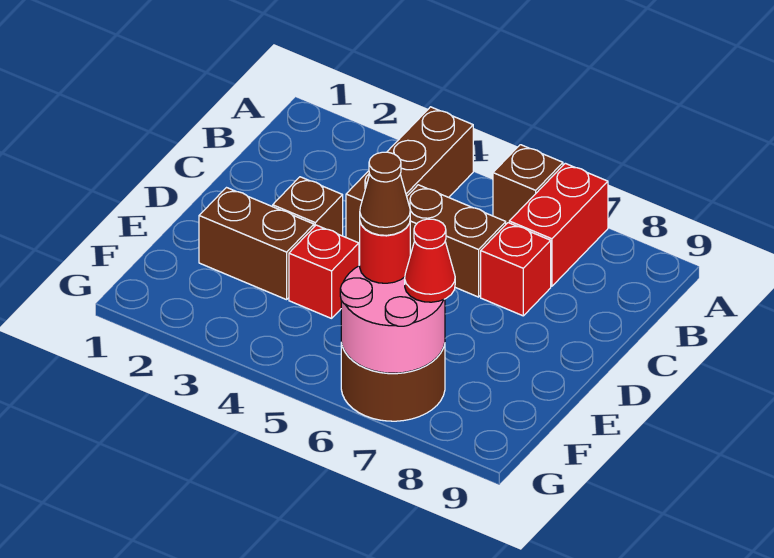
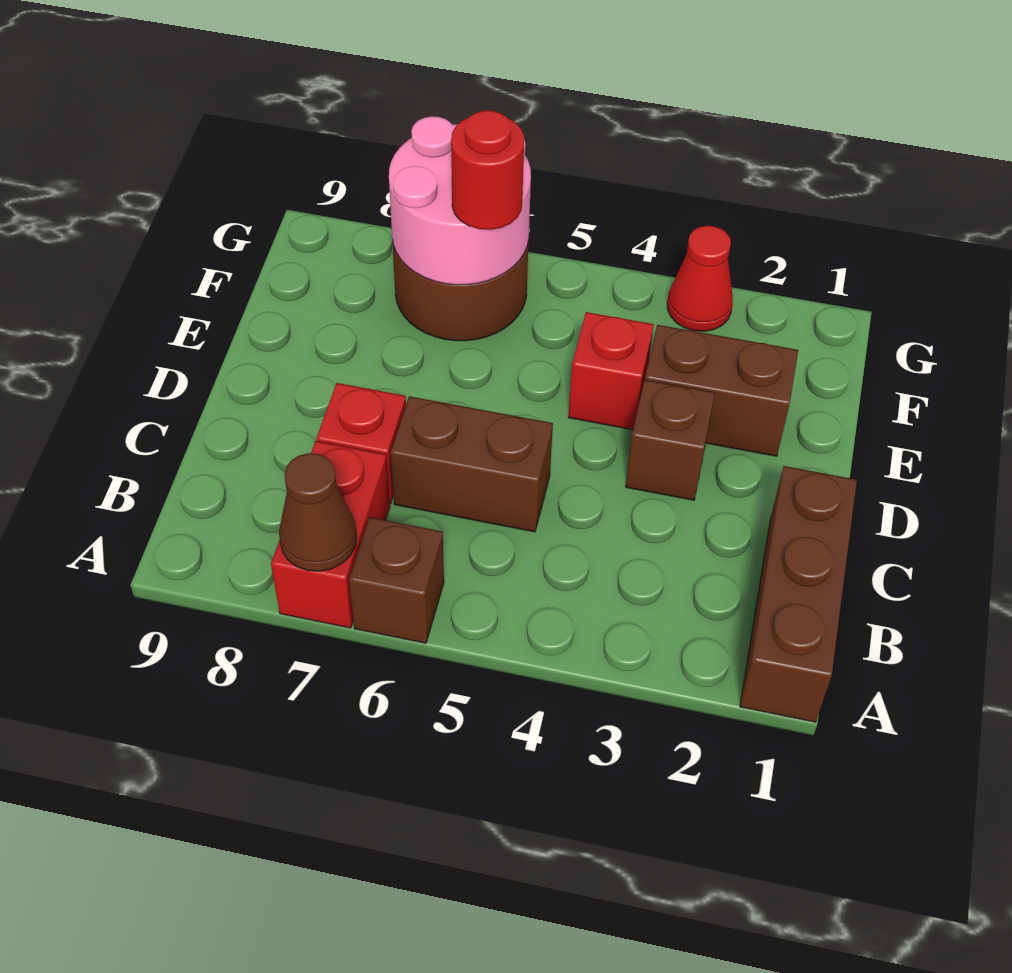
brown brick A4:C4 level 1 -> brown brick A1:C1 level 1
brown cone F6 level 4 -> brown cone A7 level 2
red cone F7 level 3 -> red cone G3 level 1

